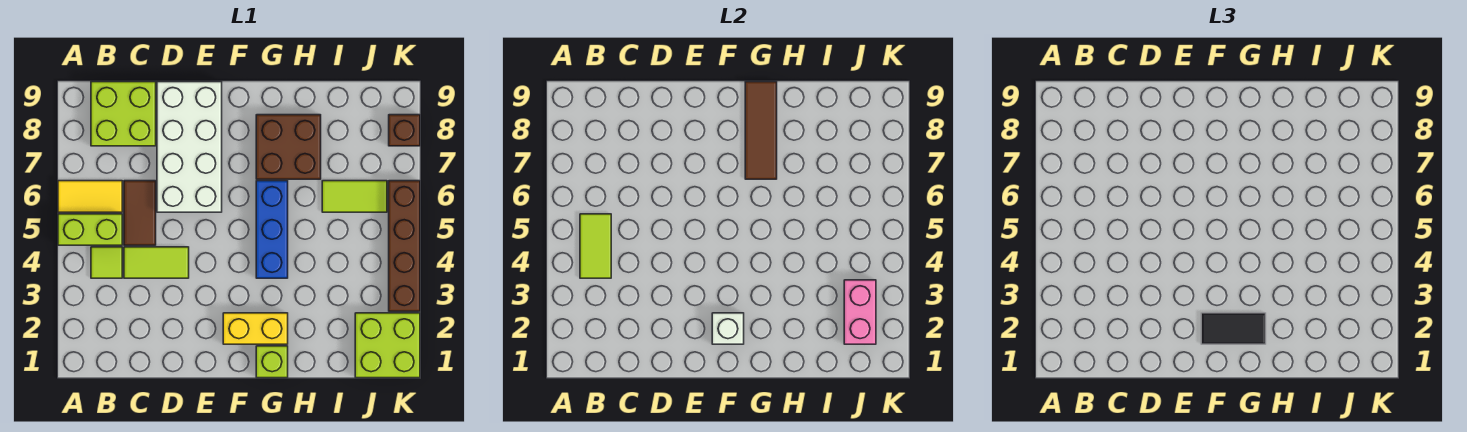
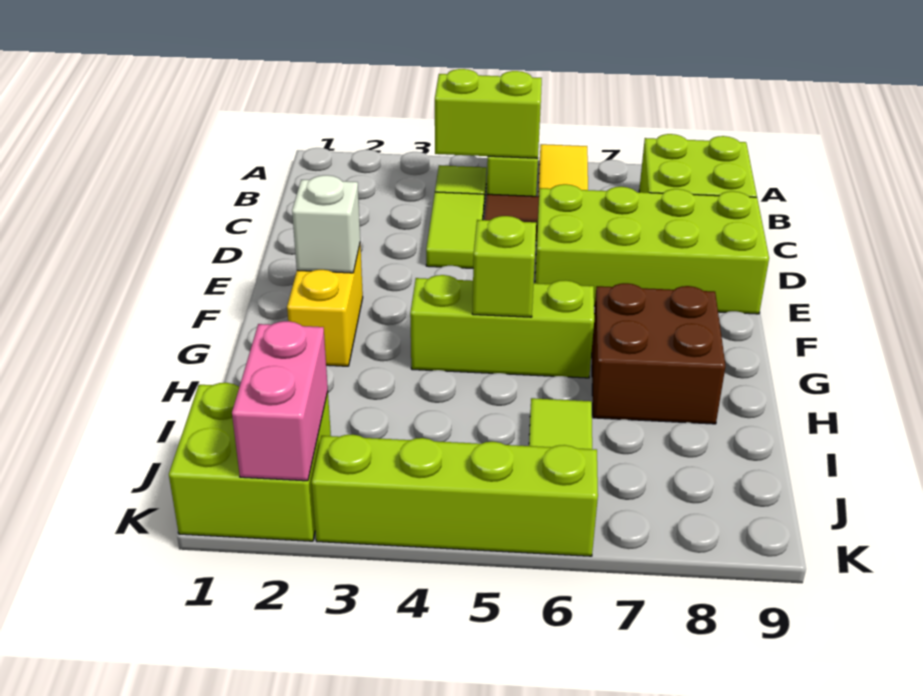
lime tile B4:B5 level 2 -> lime brick B4:B5 level 2
white brick D6:E9 level 1 -> lime brick D6:E9 level 1
black tile F2:G2 level 3 -> none
lime brick G1 level 1 -> lime brick G5 level 2
blue brick G4:G6 level 1 -> lime brick G4:G6 level 1
brown tile G7:G9 level 2 -> none
pink brick J2:J3 level 2 -> pink brick J2:K2 level 2
brown brick K3:K6 level 1 -> lime brick K3:K6 level 1
brown brick K8 level 1 -> none

